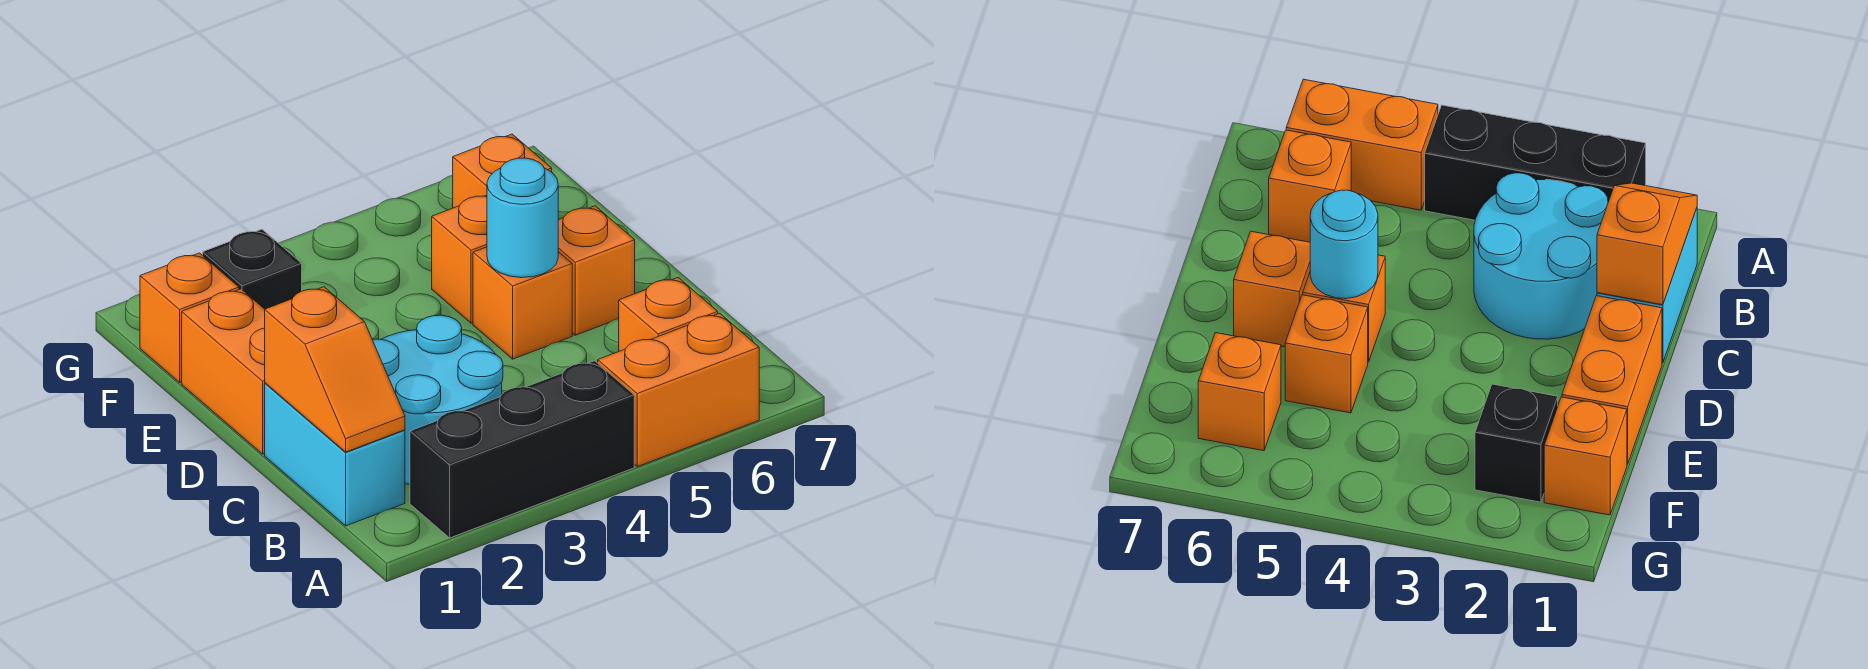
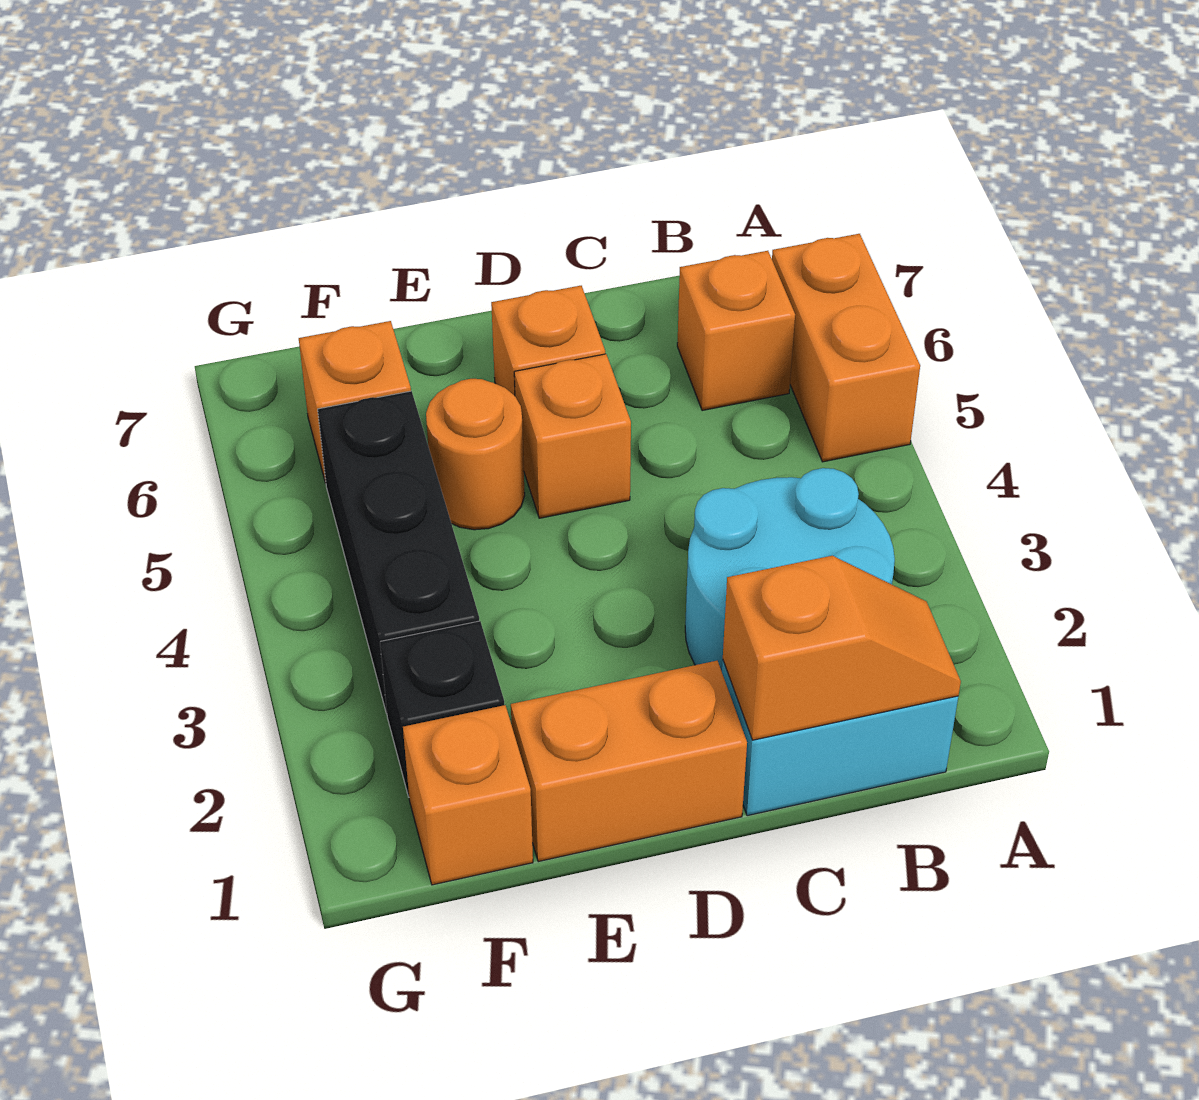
black brick A2:A4 level 1 -> black brick F3:F5 level 1
cyan round brick D5 level 2 -> none
orange brick E5 level 1 -> orange round brick E5 level 1

